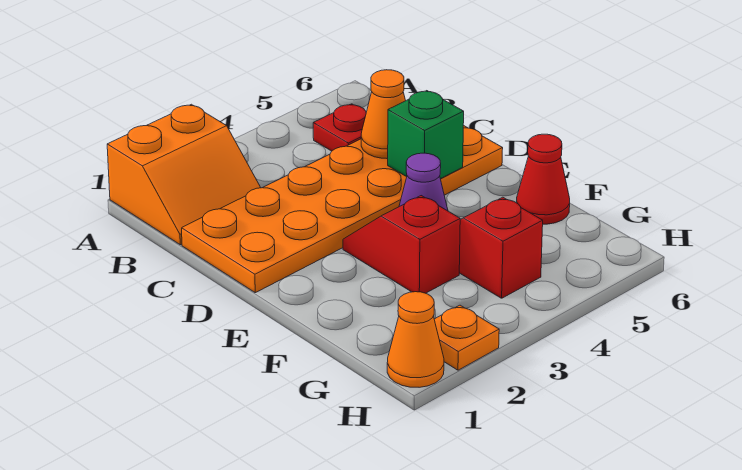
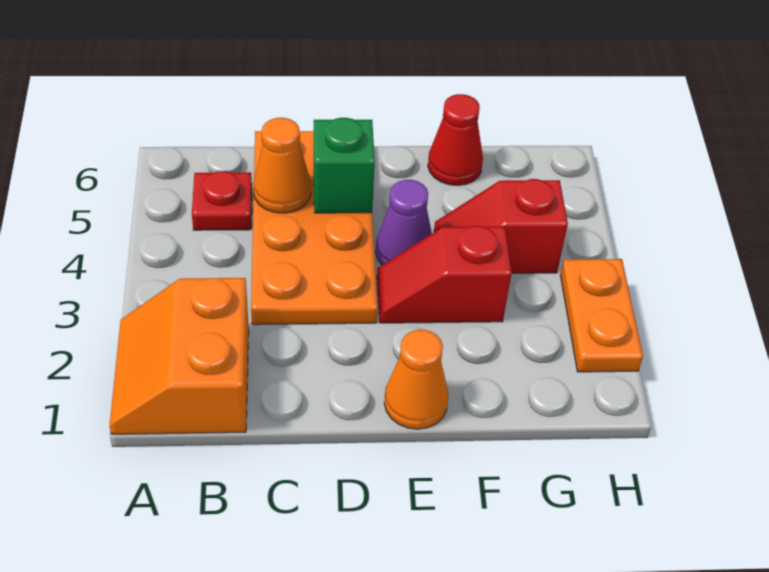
orange slope A1:B2 level 1 top A -> orange slope A1:B2 level 1 top B
orange plate C1:D6 level 1 -> orange plate C3:D6 level 1
orange cone H1 level 1 -> orange cone E1 level 1
orange plate H2 level 1 -> orange plate H2:H3 level 1

